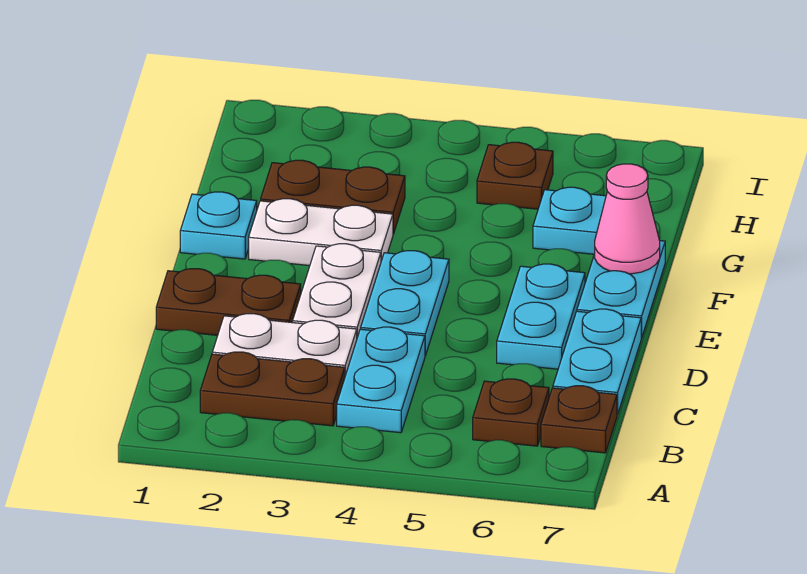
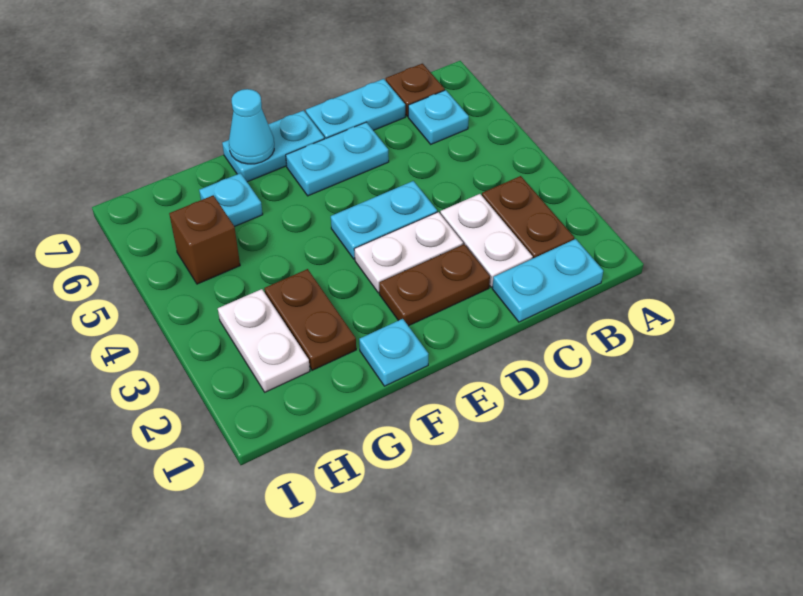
cyan plate B4:C4 level 1 -> cyan plate B1:C1 level 1
brown plate B6 level 1 -> cyan plate B6 level 1
brown plate D1:D2 level 1 -> brown plate D2:E2 level 1
white plate F2:F3 level 1 -> white plate H2:H3 level 1
pink cone F7 level 2 -> cyan cone F7 level 2
brown plate H5 level 1 -> brown brick H5 level 1

